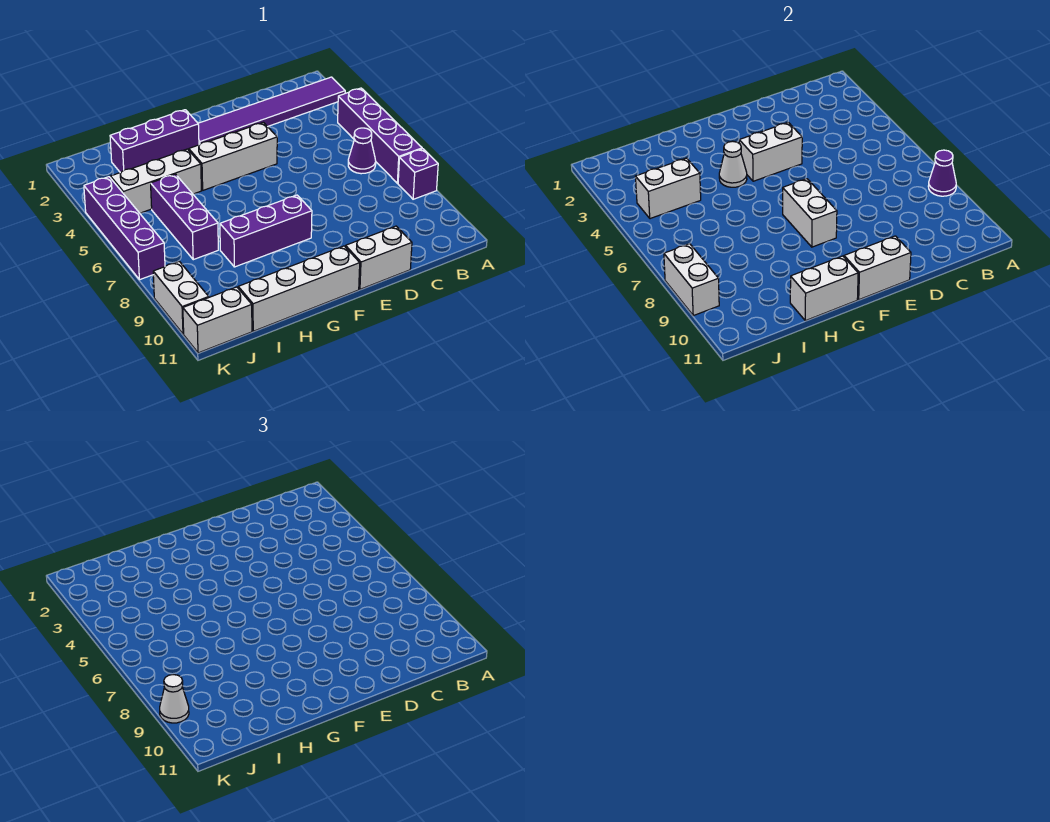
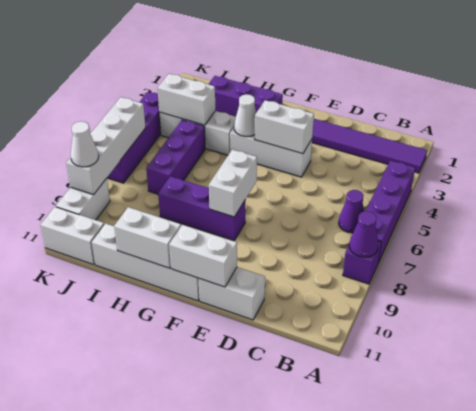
white brick K8:K9 level 2 -> white brick K6:K9 level 2

